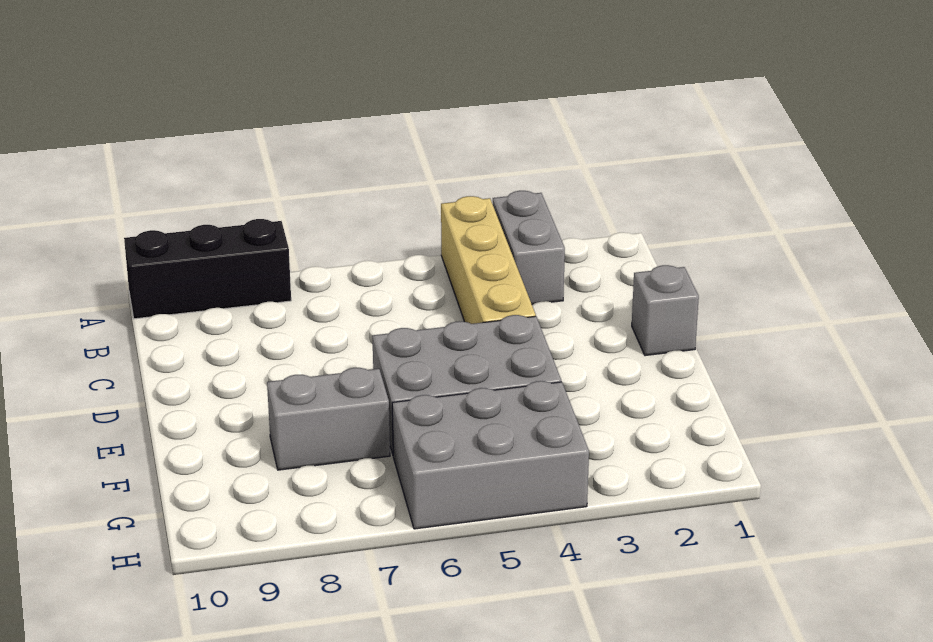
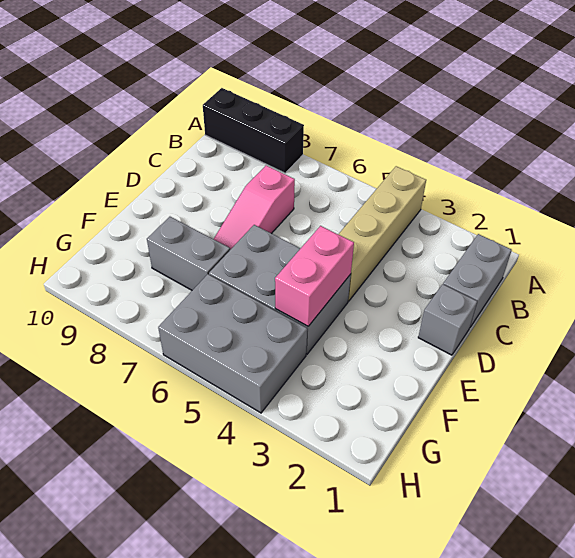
grey brick A3:B3 level 1 -> grey brick B1:C1 level 1
none -> pink slope C7:E7 level 1 top C
none -> pink brick E4:F4 level 2

